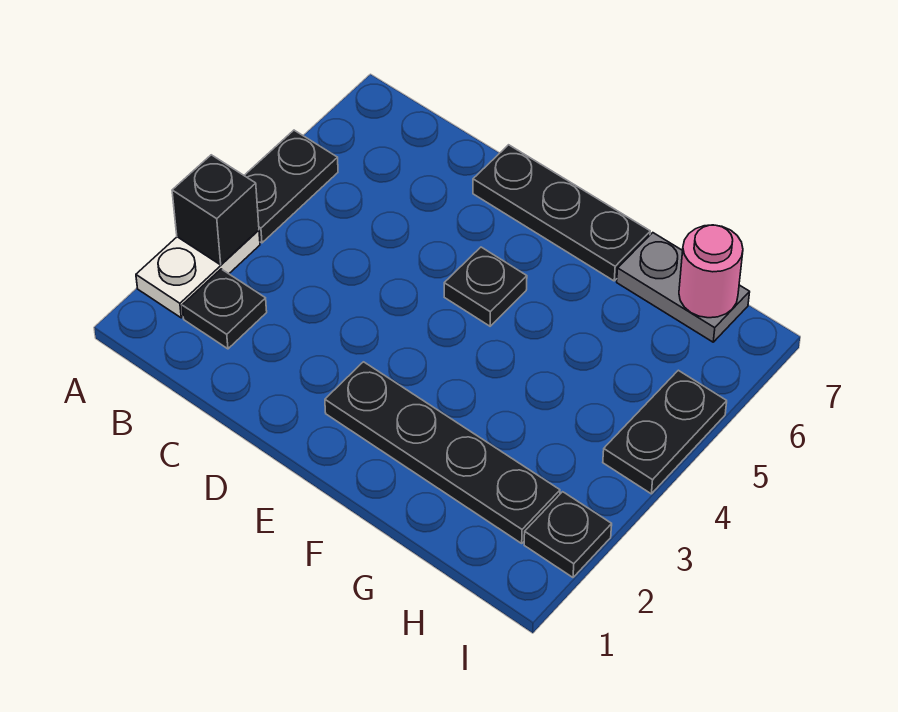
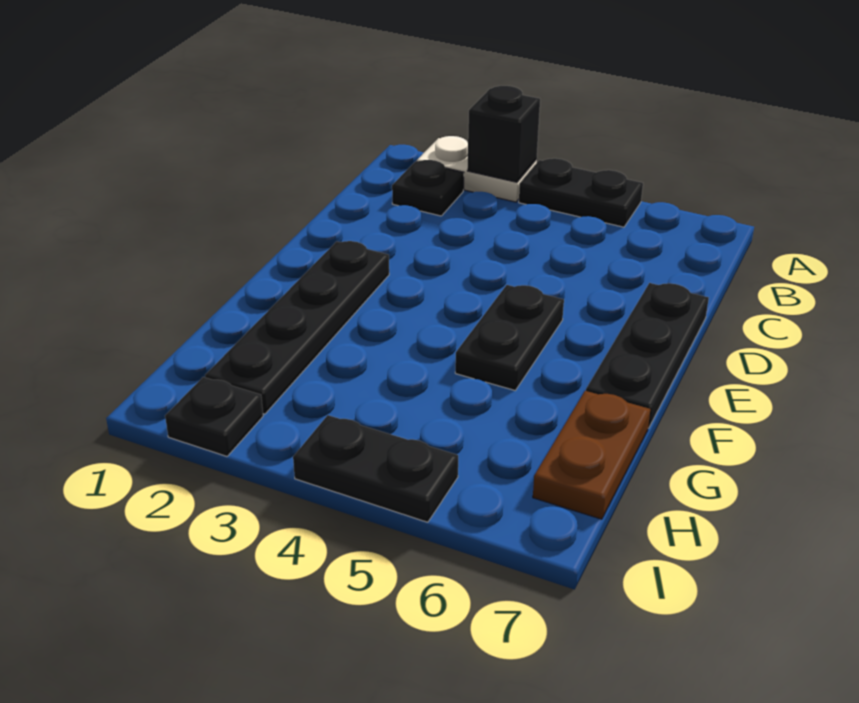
black plate E5 level 1 -> black plate E5:F5 level 1
grey plate G7:H7 level 1 -> brown plate G7:H7 level 1
pink round brick H7 level 2 -> none

